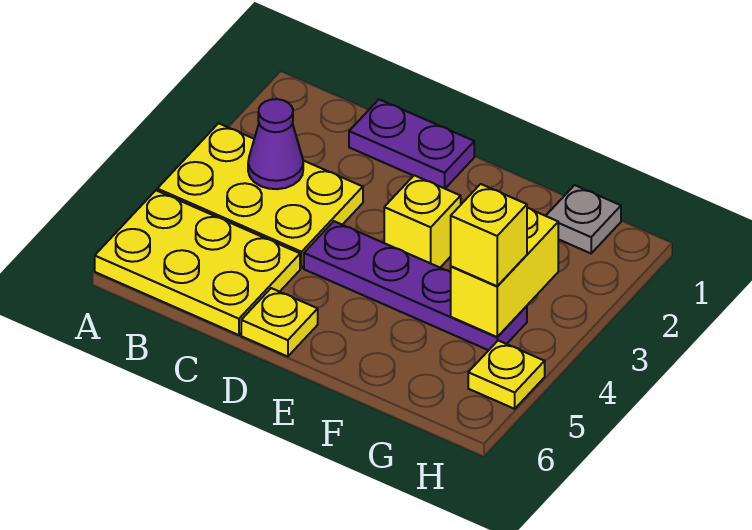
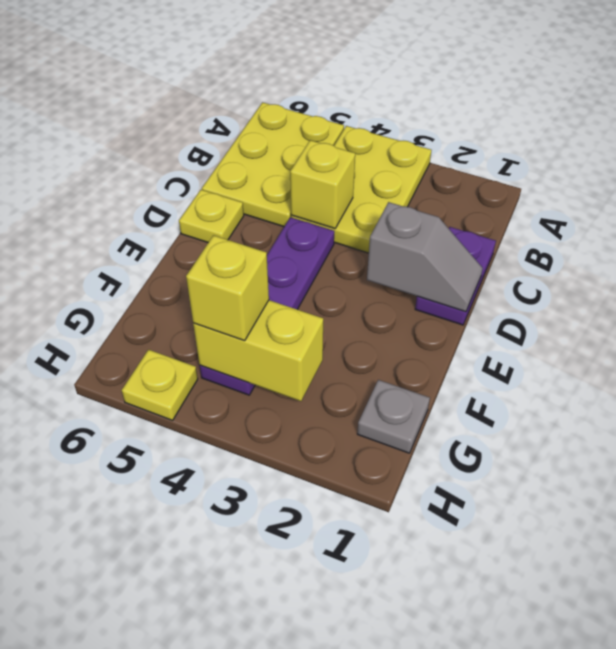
purple cone B3 level 2 -> none
none -> grey slope D1:D2 level 2 top 2
yellow brick E3 level 1 -> yellow brick C4 level 2

